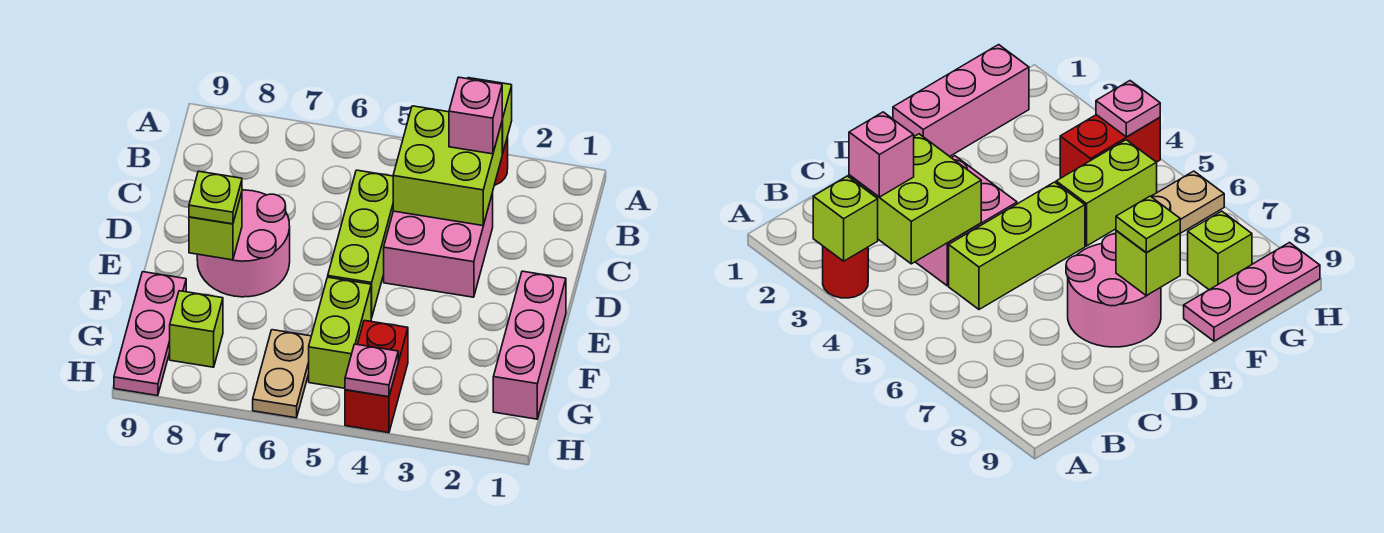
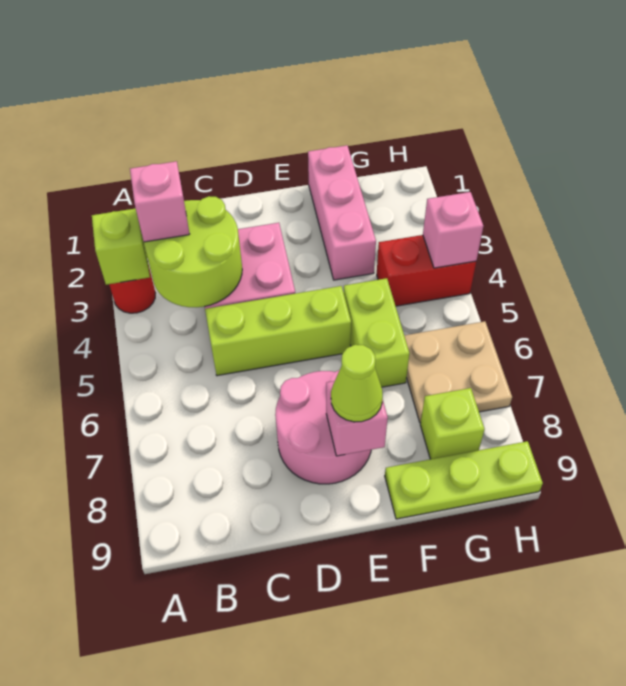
lime brick B3:C4 level 2 -> lime round brick B3:C4 level 2
pink brick E1:G1 level 1 -> pink brick F1:F3 level 1
lime brick E8 level 2 -> pink brick E8 level 2
lime plate E8 level 3 -> lime cone E8 level 3
lime brick F5:G5 level 1 -> lime brick F5:F6 level 1
pink plate F9:H9 level 1 -> lime plate F9:H9 level 1
tan plate G6:H6 level 1 -> tan plate G6:H7 level 1
pink plate H4 level 2 -> pink brick H4 level 2

